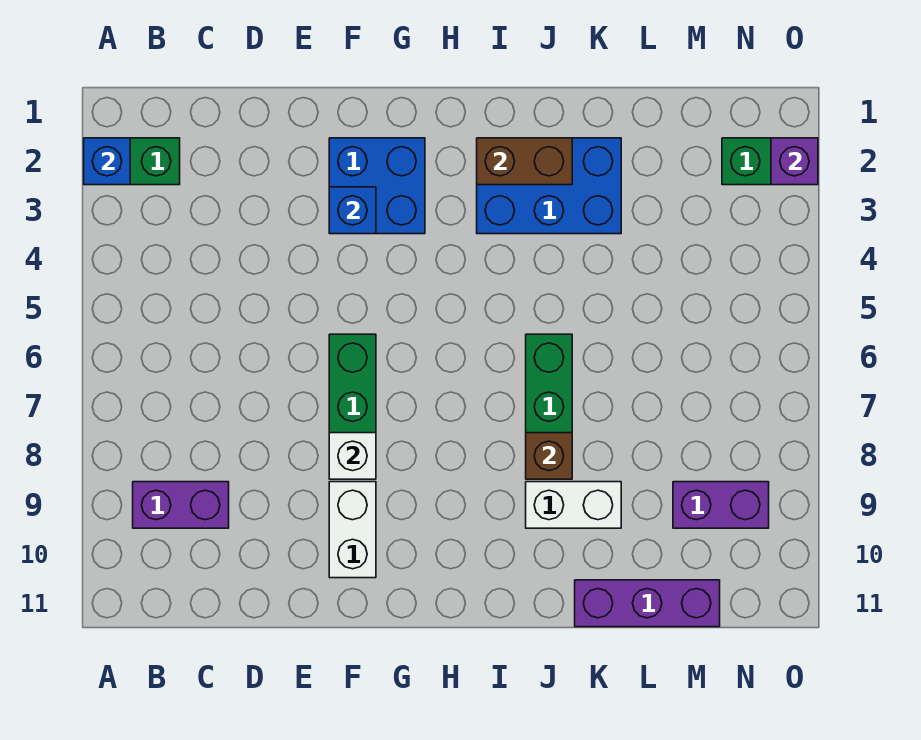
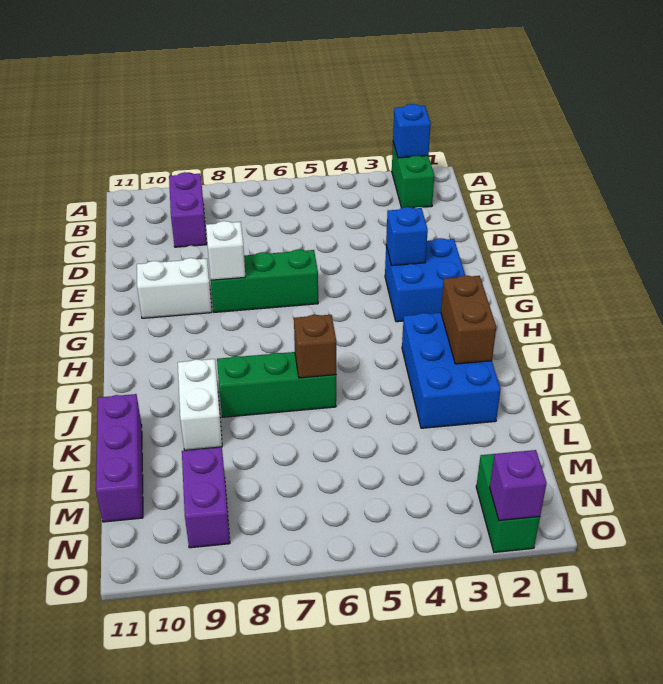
brown brick J8 level 2 -> brown brick J6 level 2

